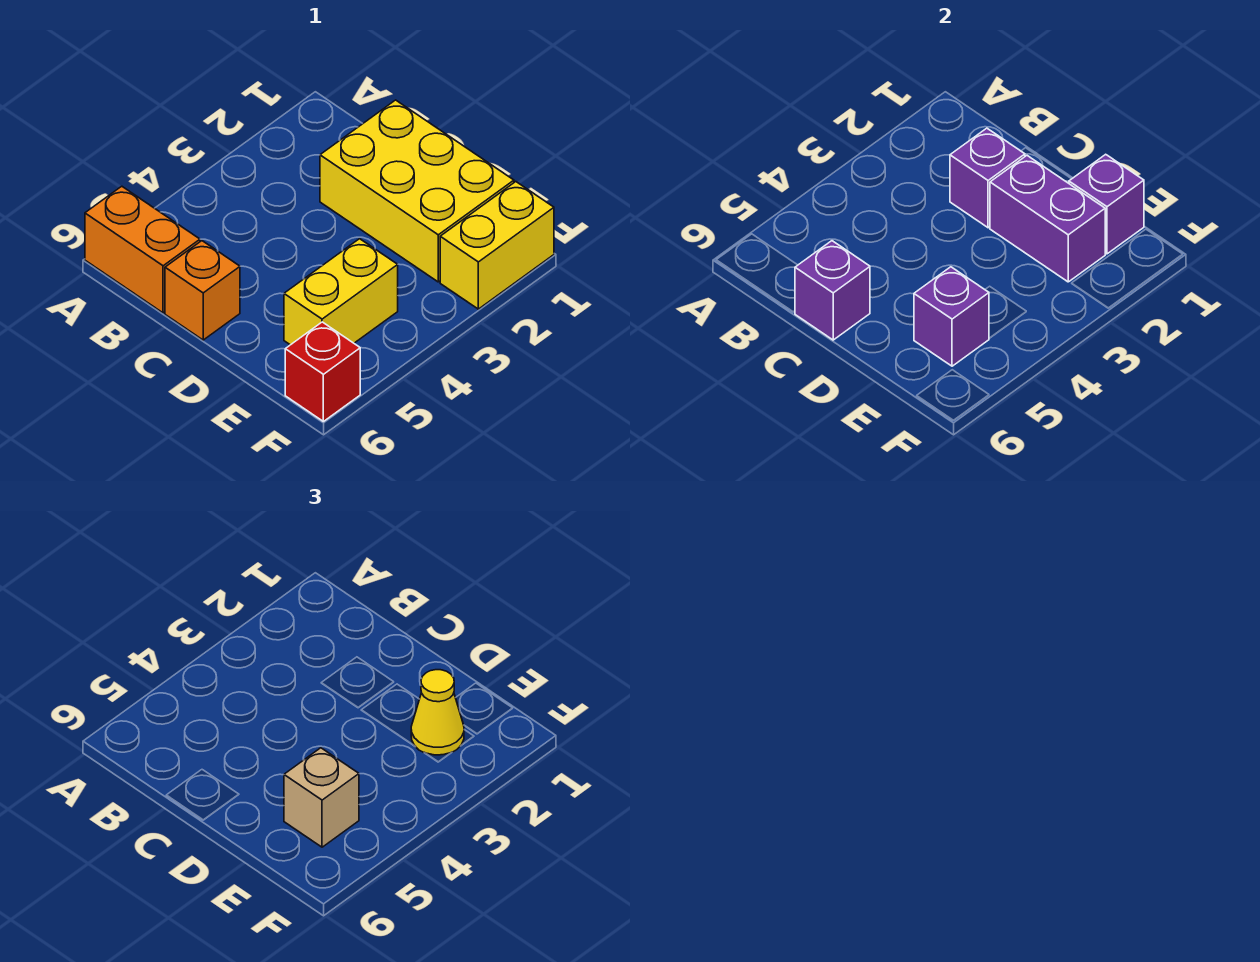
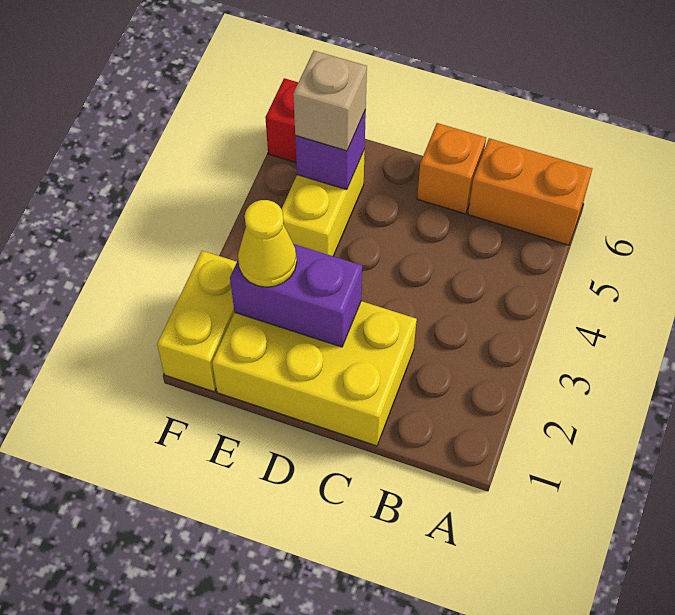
purple brick C2 level 2 -> none
purple brick C6 level 2 -> none
purple brick E1 level 2 -> none

